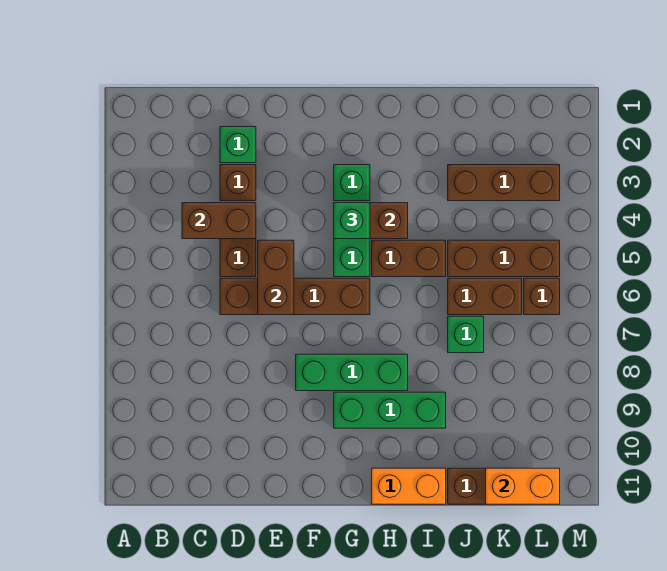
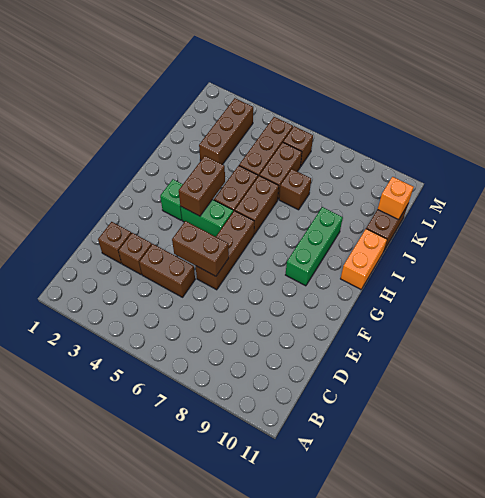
brown brick C4:D4 level 2 -> brown brick H6:I6 level 1
green brick D2 level 1 -> brown brick D2 level 1
brown brick D6:G6 level 1 -> brown brick E6:G6 level 1
green brick F8:H8 level 1 -> none
green brick G4 level 3 -> none
green brick J7 level 1 -> brown brick J7 level 1
orange brick K11:L11 level 2 -> orange brick K11 level 2

